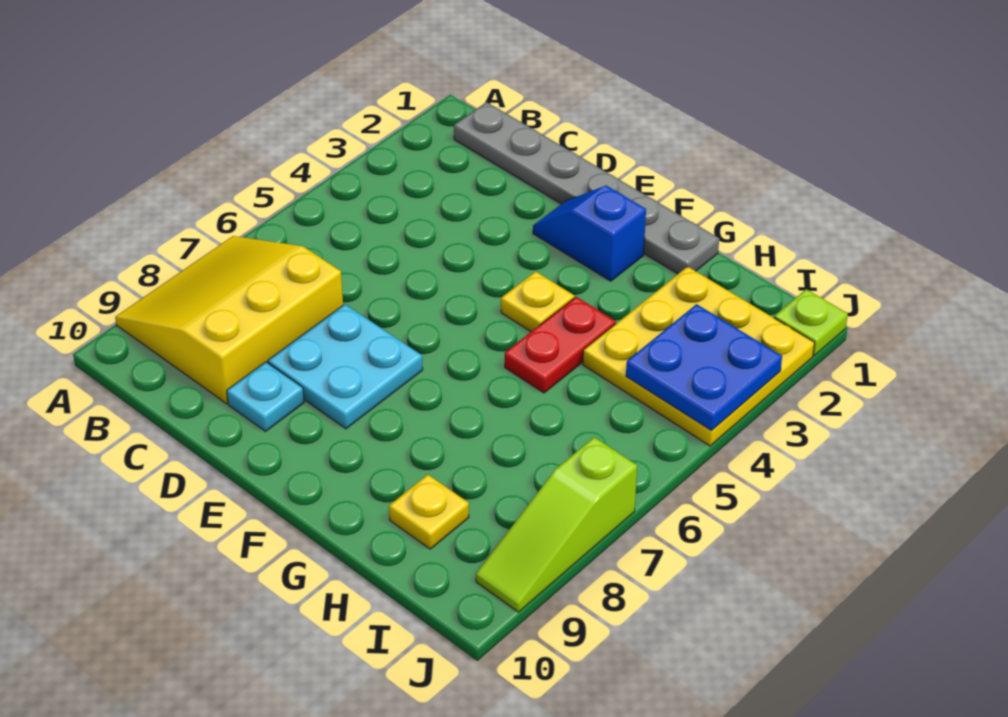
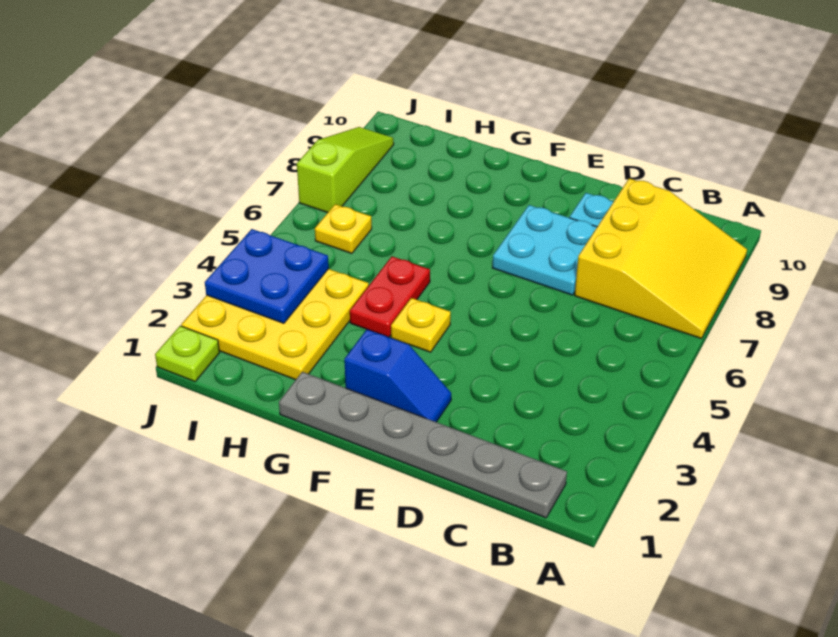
yellow plate H9 level 1 -> yellow plate I6 level 1

